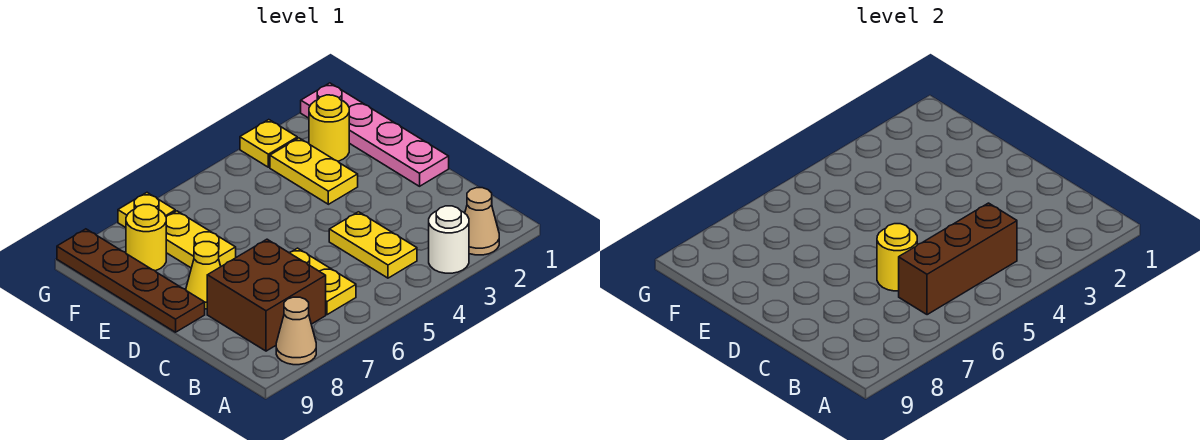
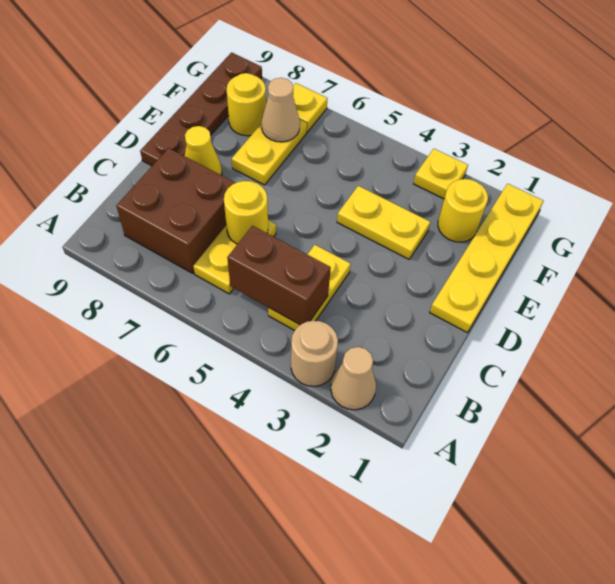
white round brick A3 level 1 -> tan round brick A3 level 1
tan cone A8 level 1 -> tan cone F7 level 2
brown brick B4:B6 level 2 -> brown brick B4:B5 level 2
pink plate D1:G1 level 1 -> yellow plate D1:G1 level 1
yellow plate E3:F3 level 1 -> yellow plate E3:E4 level 1

